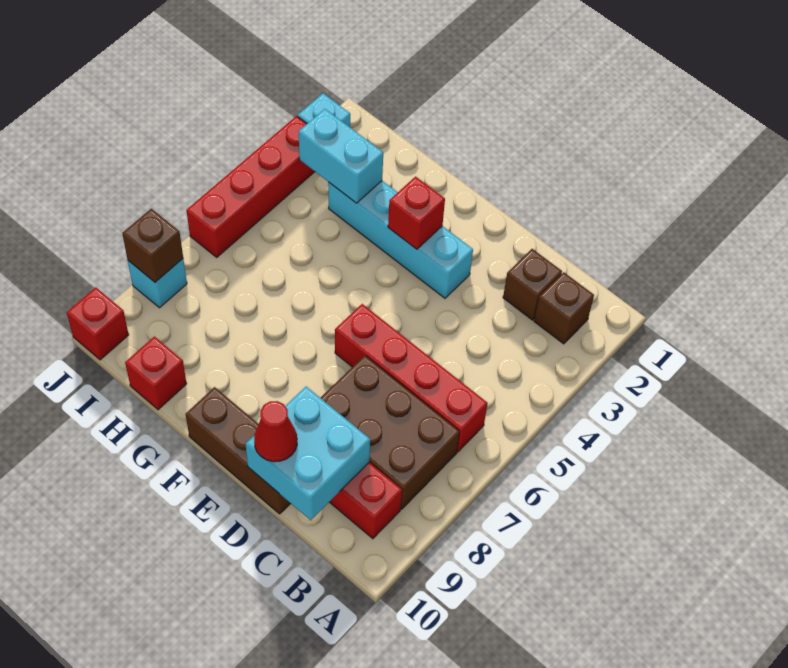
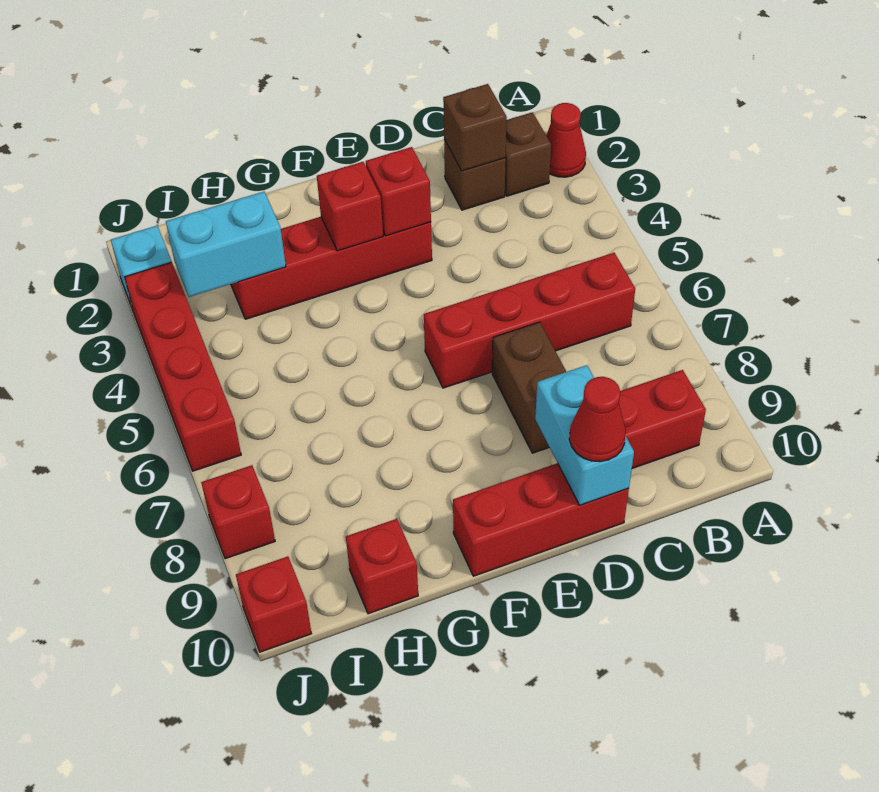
none -> red cone A2 level 1
brown brick B7:D8 level 1 -> brown brick D7:D8 level 1
cyan brick C9:D10 level 2 -> cyan brick D9:D10 level 2
brown brick D10:F10 level 1 -> red brick D10:F10 level 1
cyan brick E3:H3 level 1 -> red brick E3:H3 level 1
none -> red brick E3 level 2
cyan brick J8 level 1 -> red brick J8 level 1
brown brick J8 level 2 -> brown brick C2 level 2

